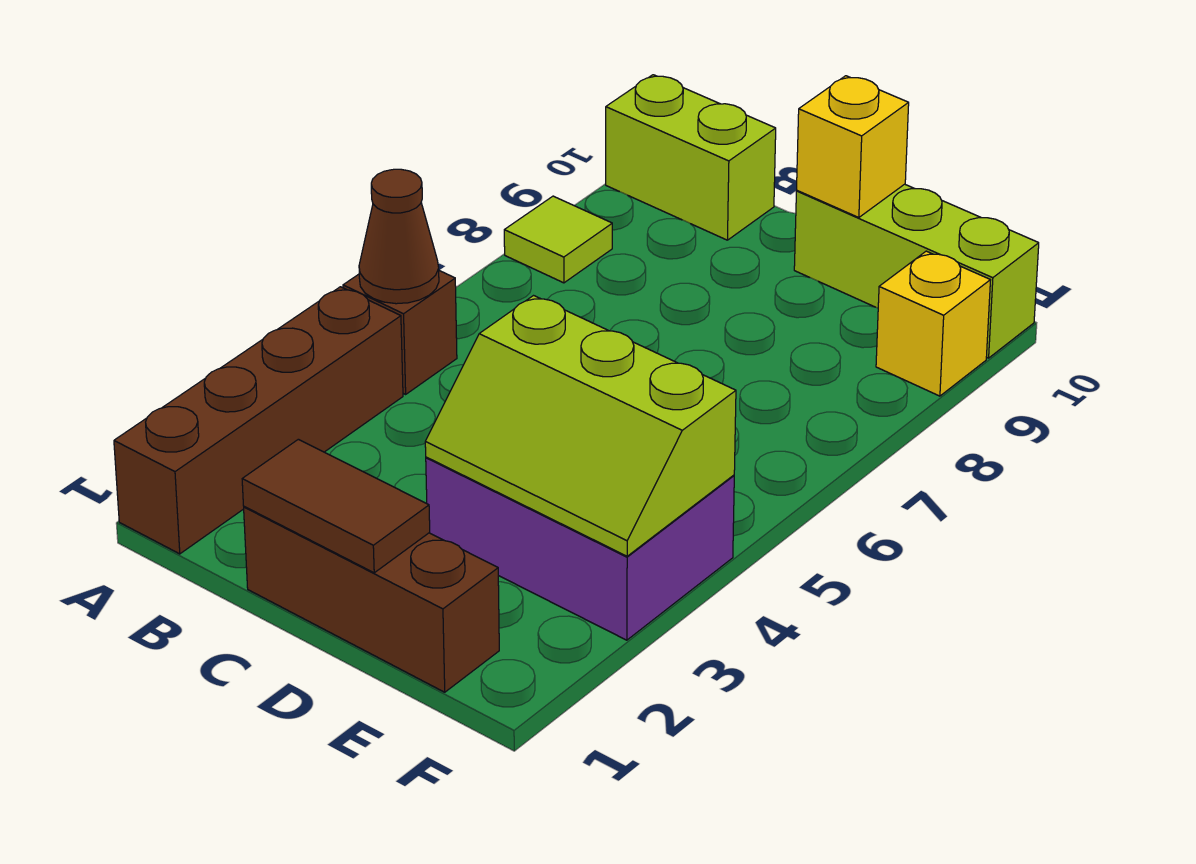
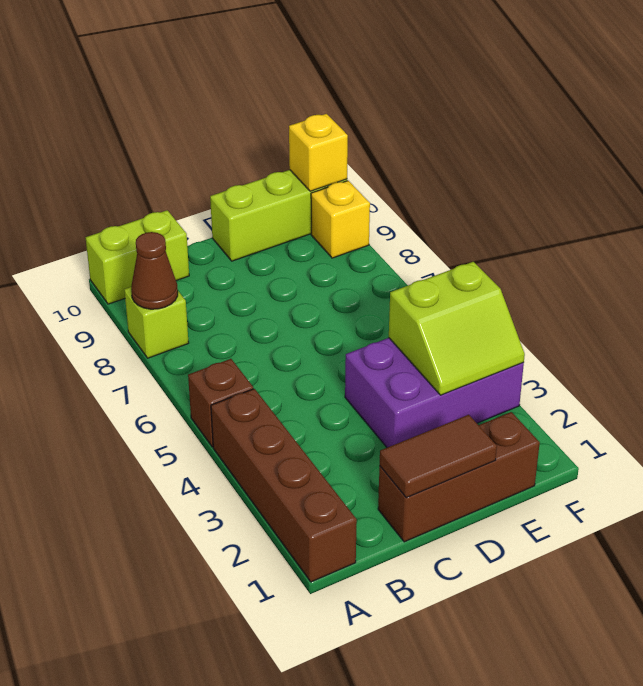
brown cone A5 level 2 -> brown cone A8 level 2
lime tile A8 level 1 -> lime brick A8 level 1
lime slope D3:F4 level 2 top 4 -> lime slope E3:F4 level 2 top 4
yellow brick D10 level 2 -> yellow brick F10 level 2

